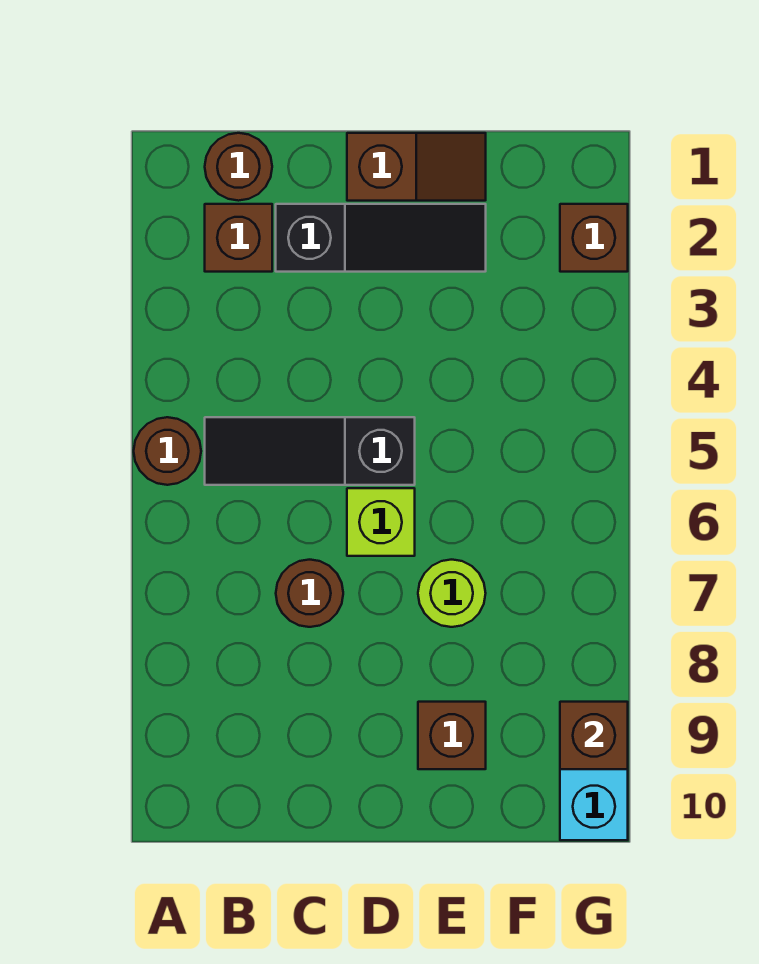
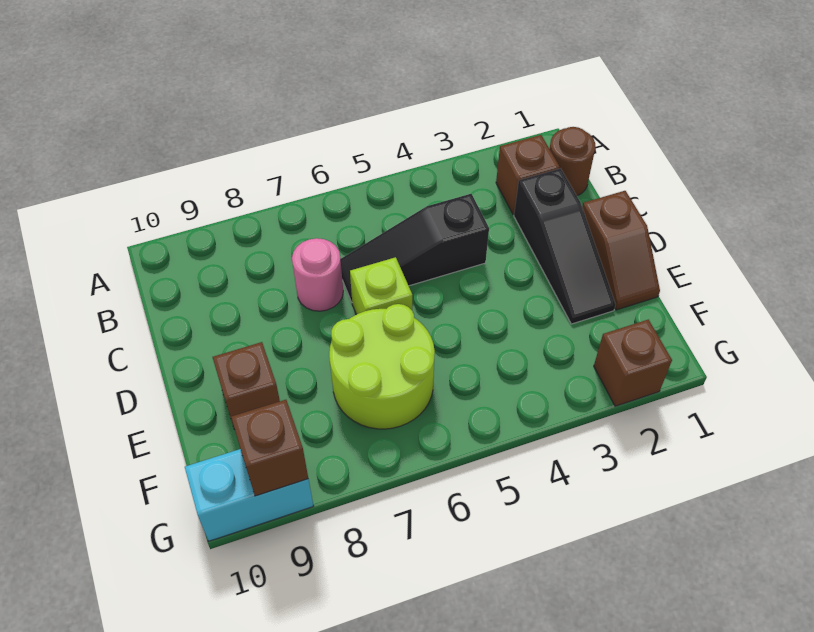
brown round brick A5 level 1 -> none
black slope B5:D5 level 1 top D -> black slope C4:C6 level 1 top 4
brown round brick C7 level 1 -> pink round brick C7 level 1
lime round brick E7 level 1 -> lime round brick E6:F7 level 1

